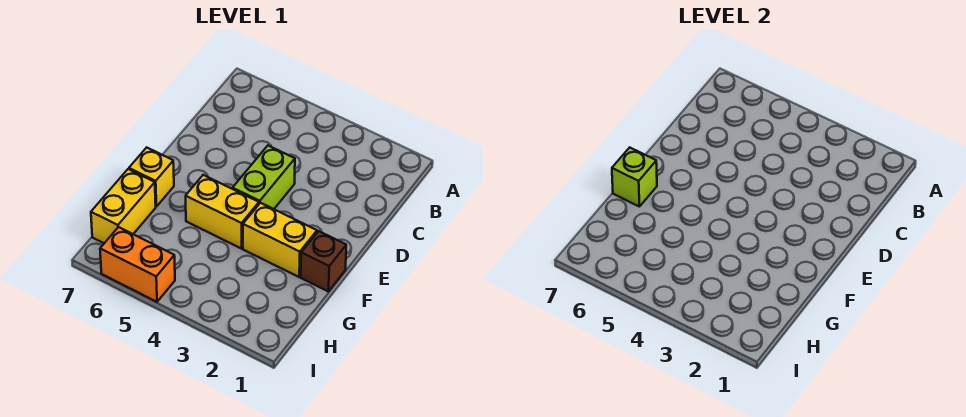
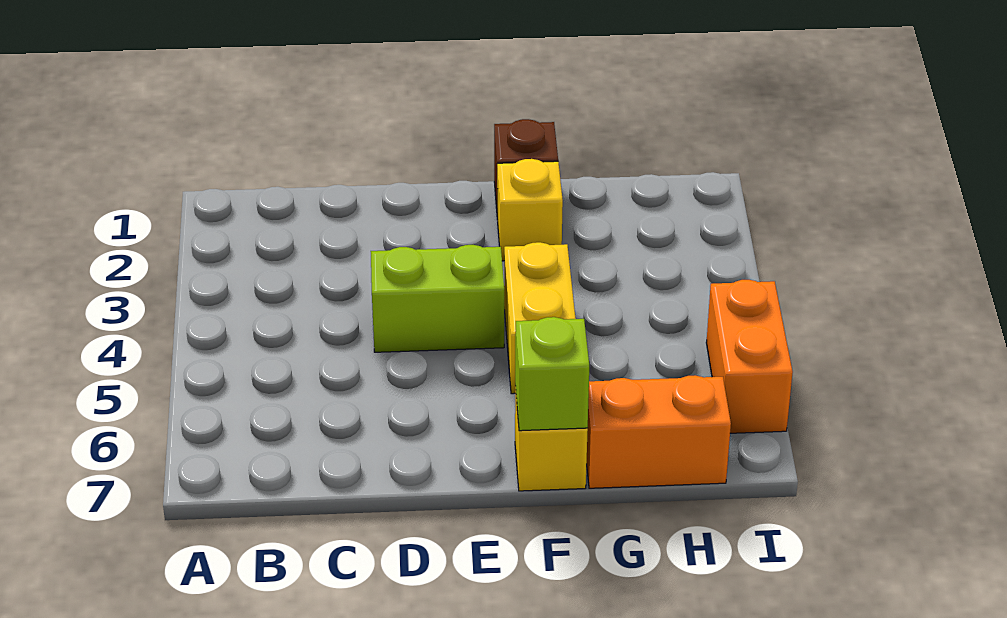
yellow brick F2:F3 level 1 -> yellow brick F2 level 1
yellow brick G7:H7 level 1 -> orange brick G7:H7 level 1

